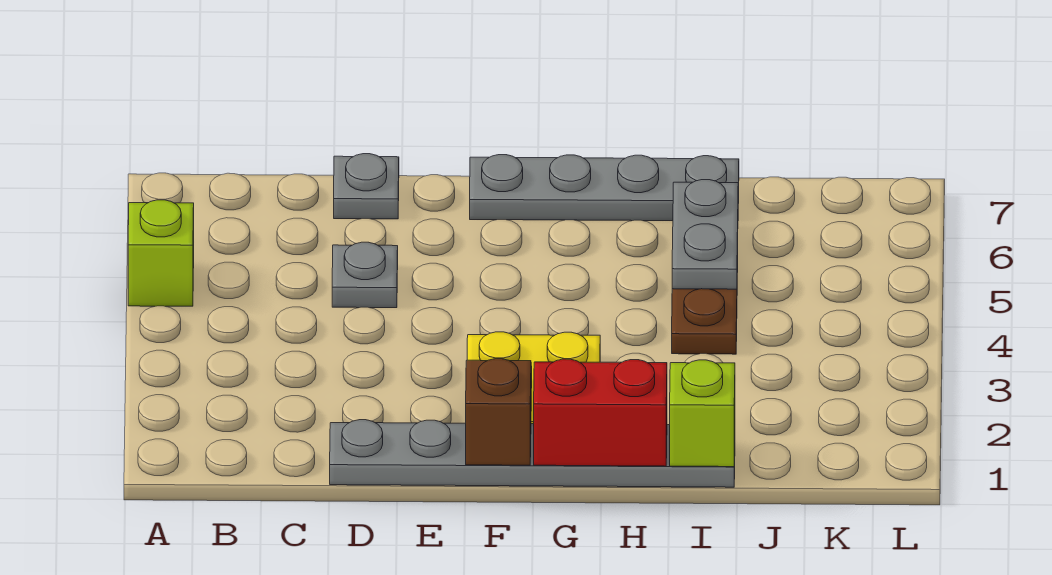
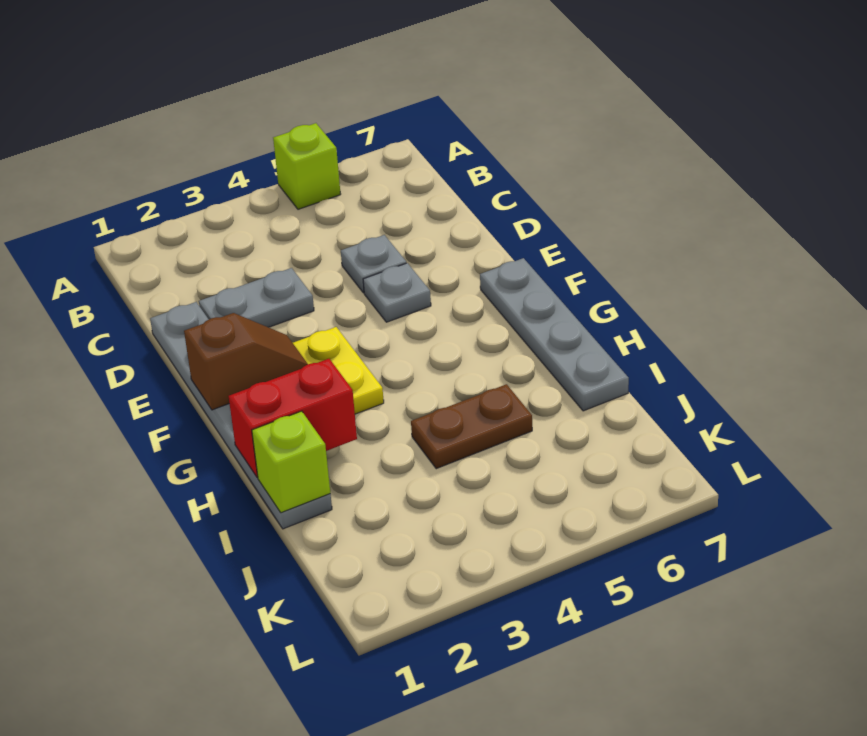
grey plate D7 level 1 -> grey plate E5 level 1
red brick G1:H1 level 2 -> red brick H1:H2 level 2
grey plate I5:I6 level 2 -> grey plate D2:D3 level 1

